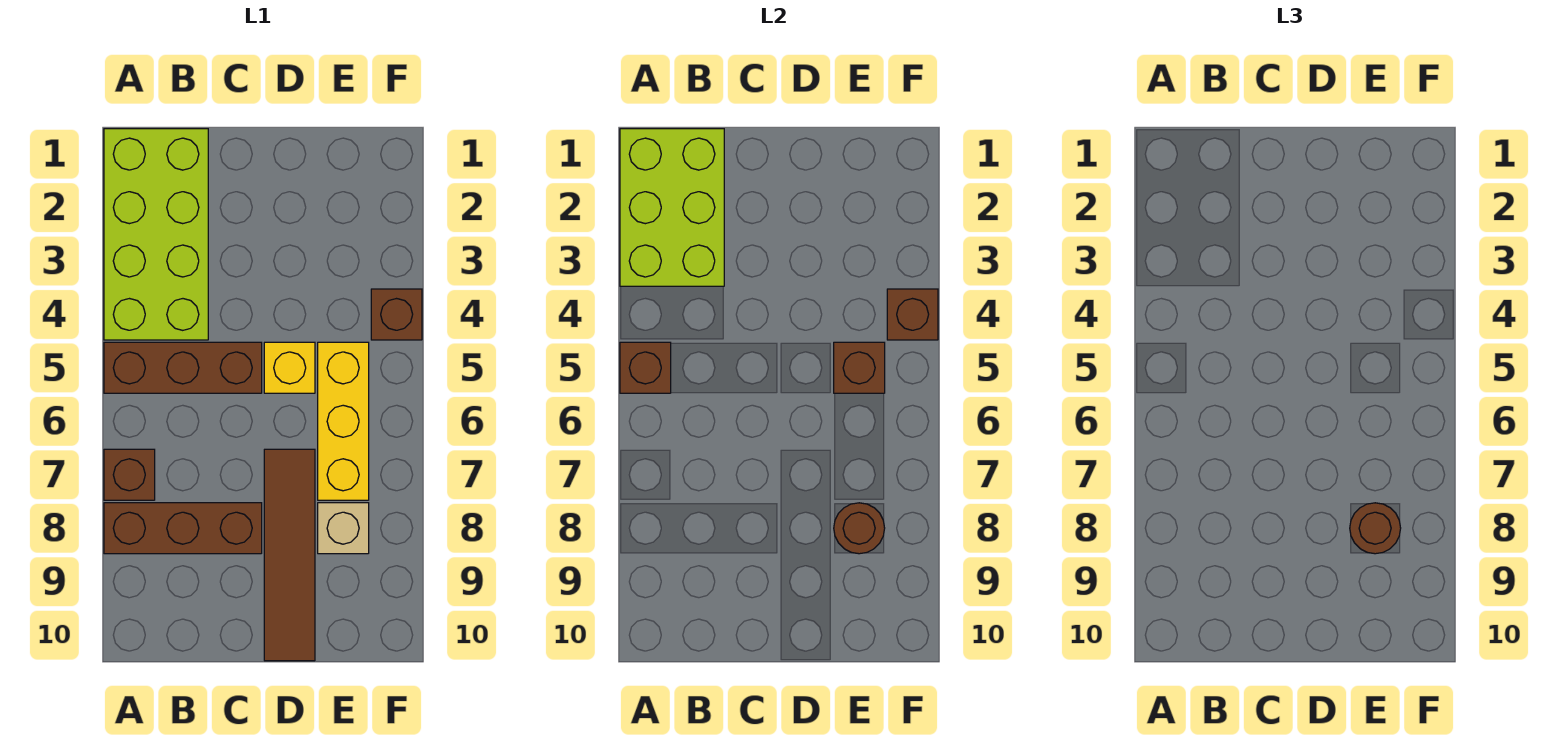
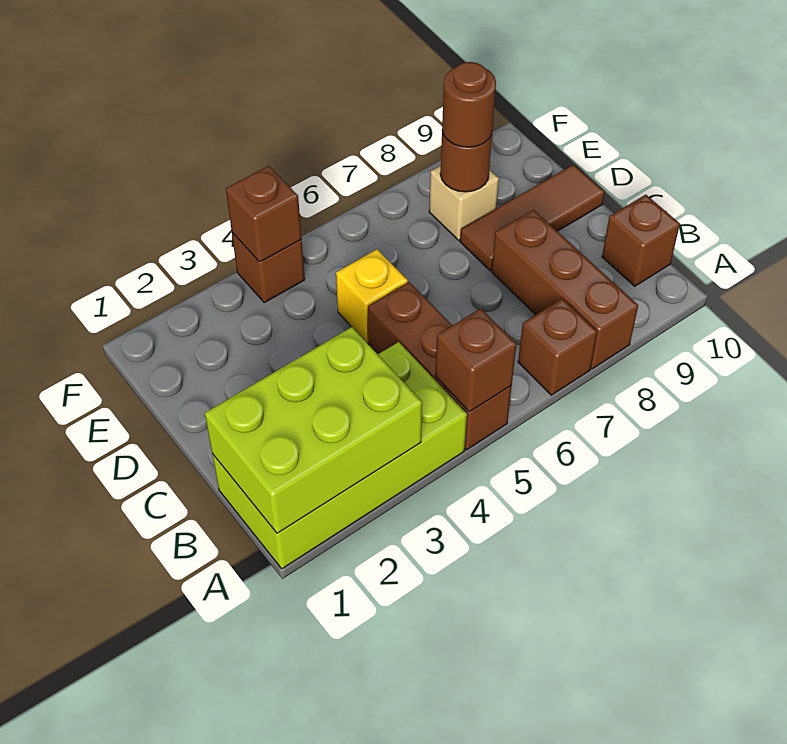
brown tile D7:D10 level 1 -> brown tile D8:D10 level 1
yellow brick E5:E7 level 1 -> none
brown brick E5 level 2 -> brown brick B10 level 1

